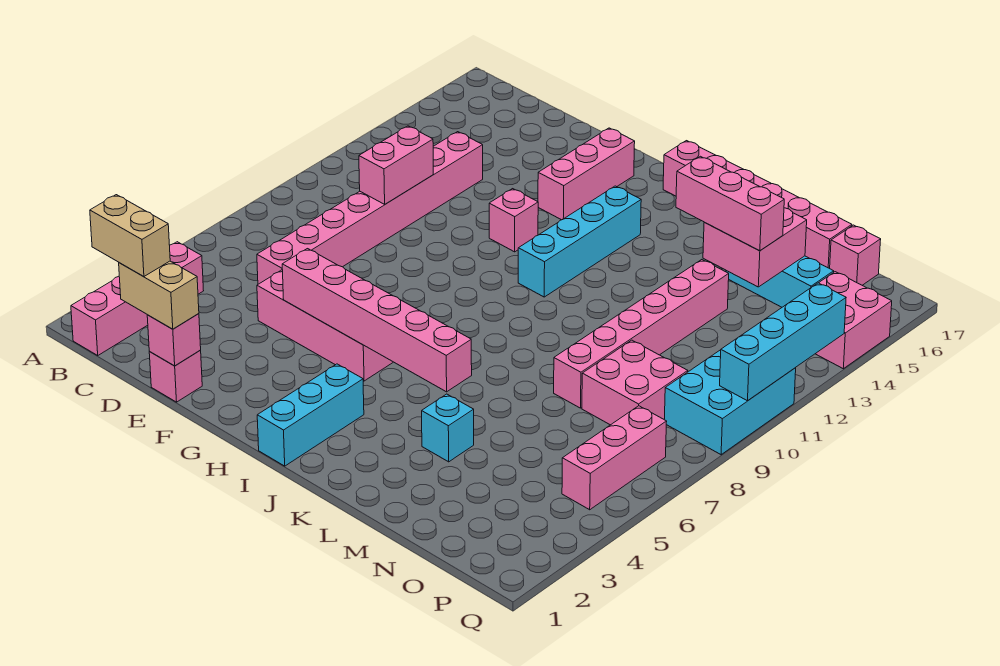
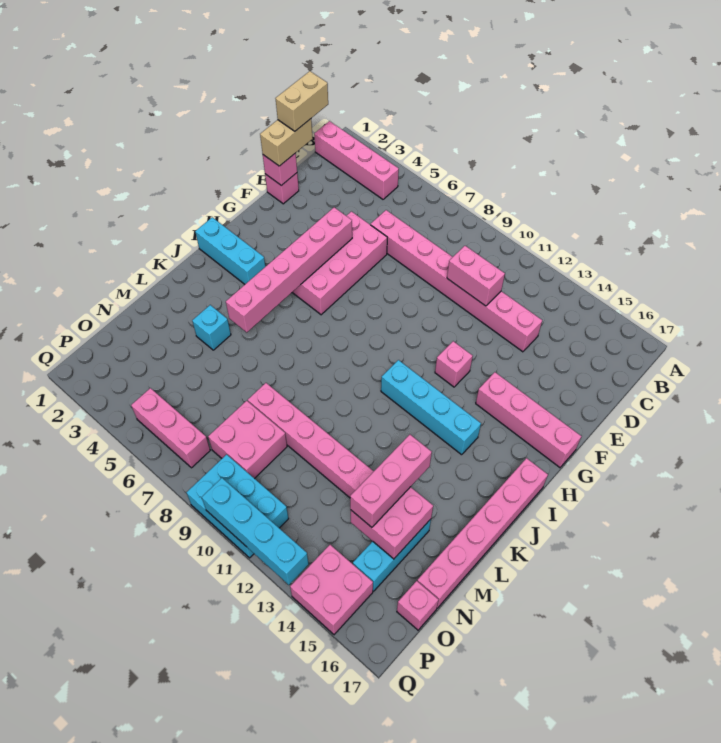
pink brick G14:G16 level 1 -> pink brick G14:G17 level 1

